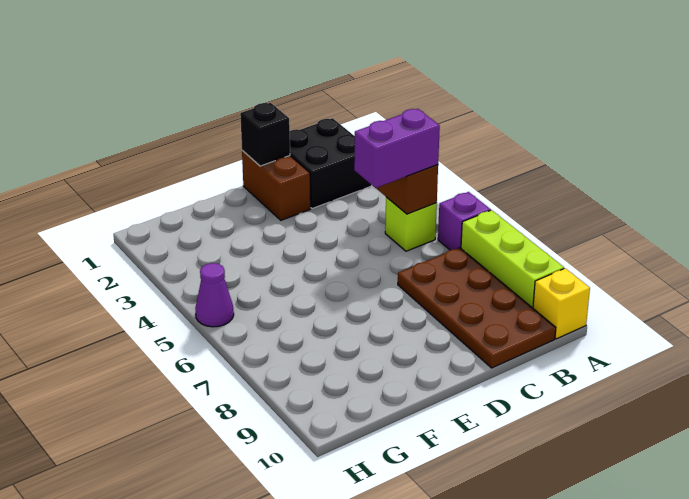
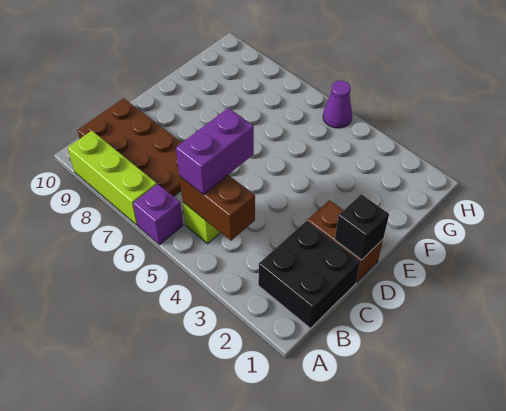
yellow brick A10 level 1 -> none

